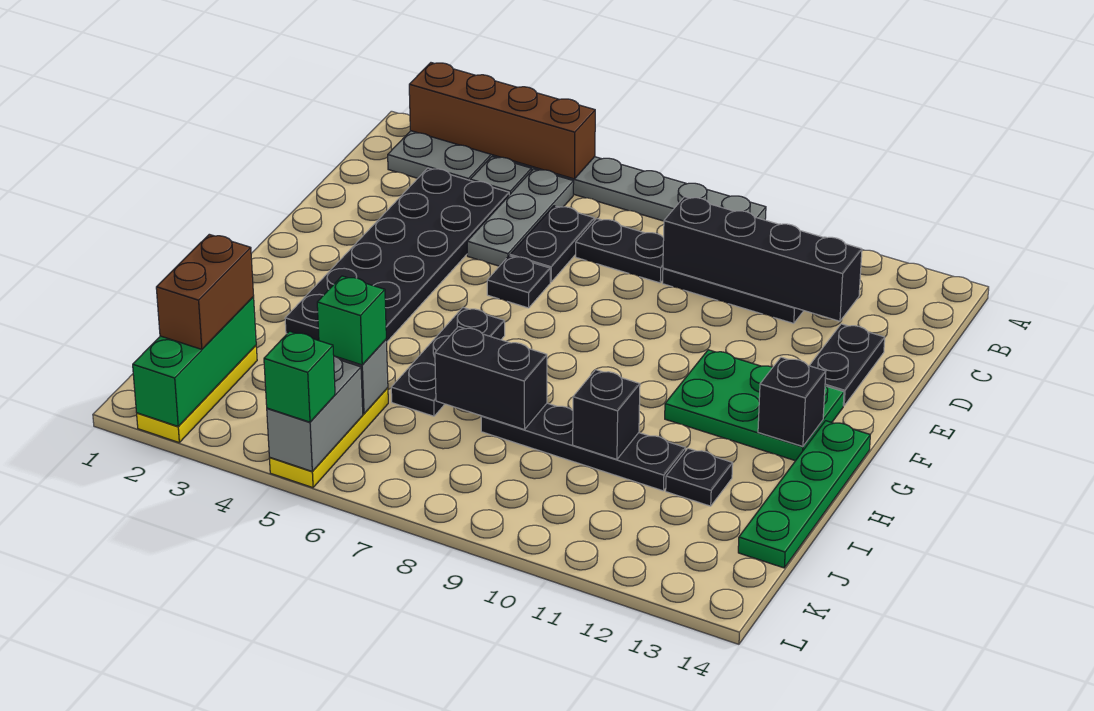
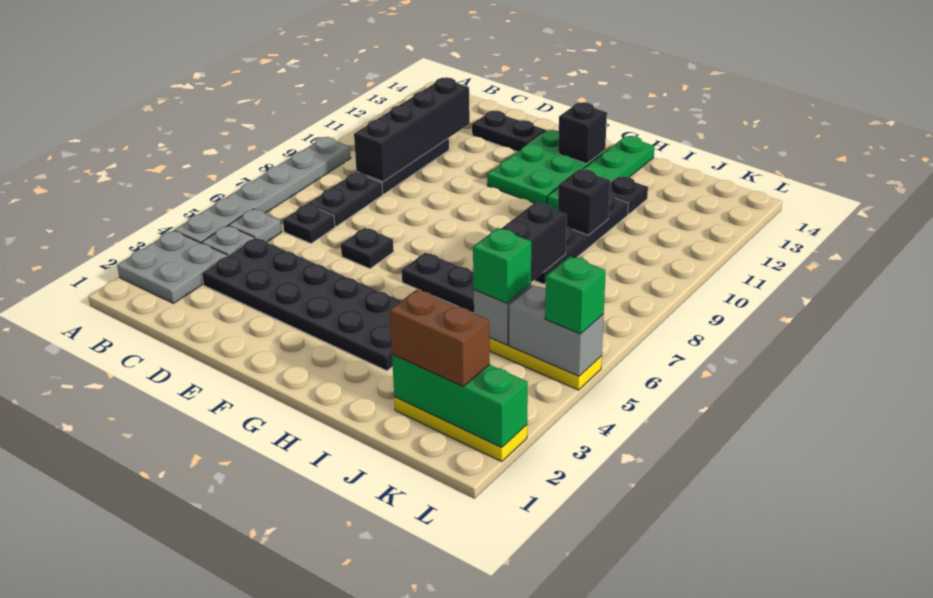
brown brick A2:A5 level 2 -> none
grey plate B5:D5 level 1 -> grey plate B5 level 1
black plate C6:D6 level 1 -> black plate C6 level 1
green plate G14:J14 level 1 -> green plate H11:H14 level 1

